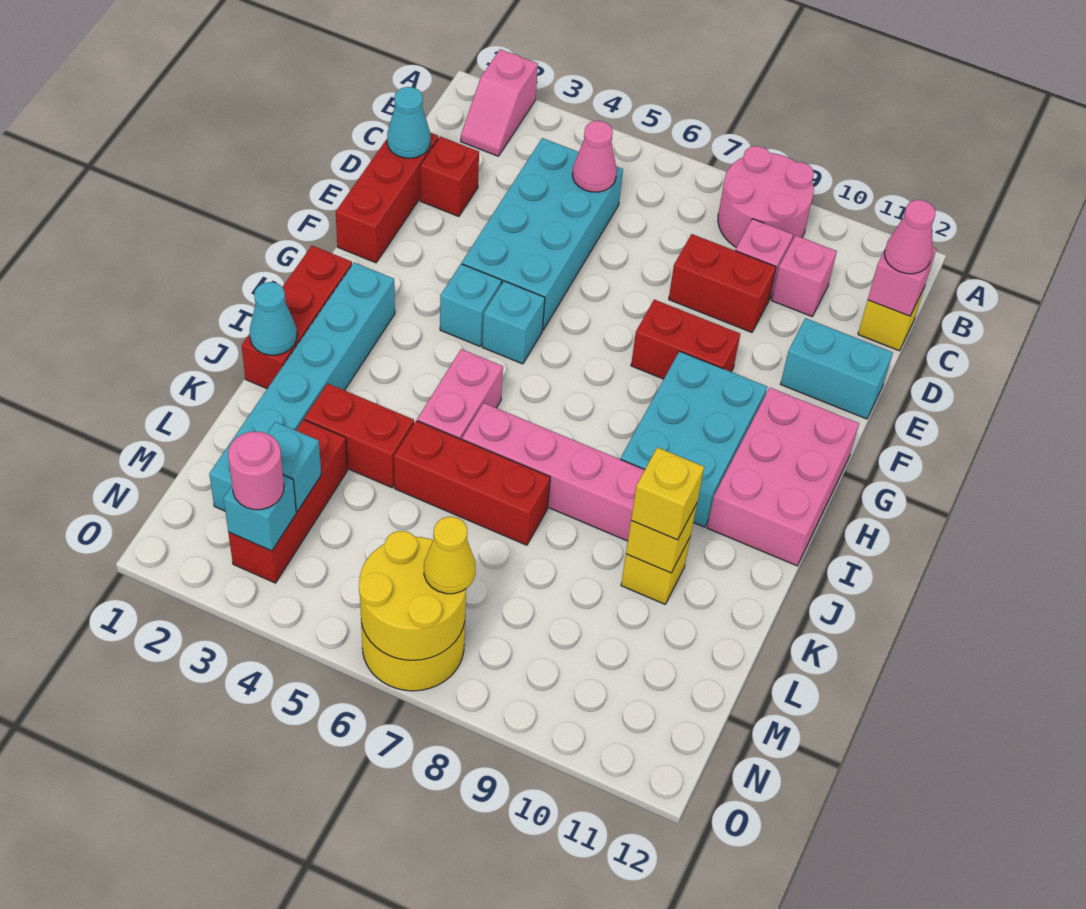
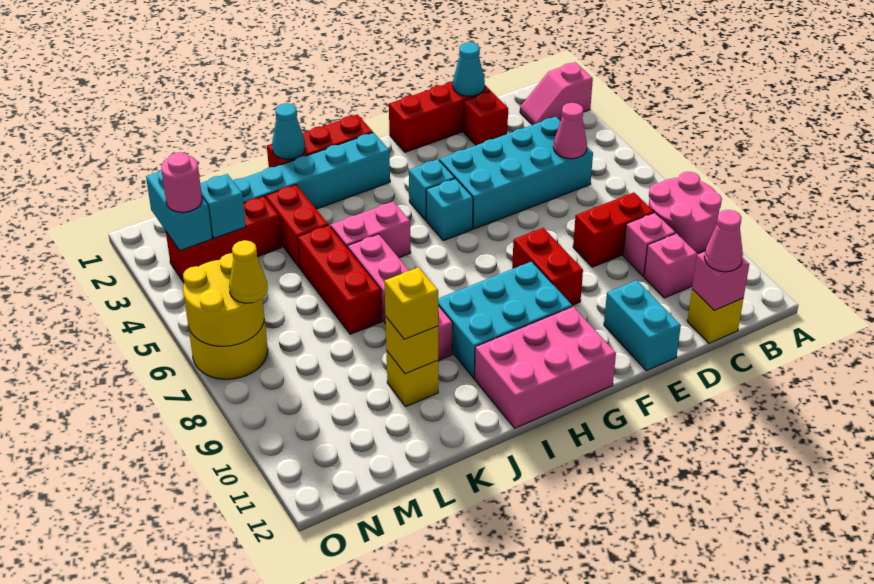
red brick D8:D9 level 1 -> red brick C8:D8 level 1
cyan brick N3 level 2 -> cyan brick N2:N3 level 2

